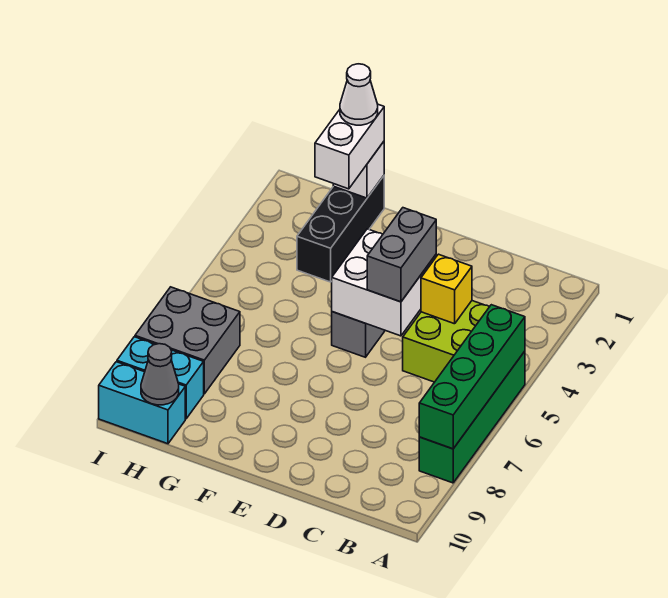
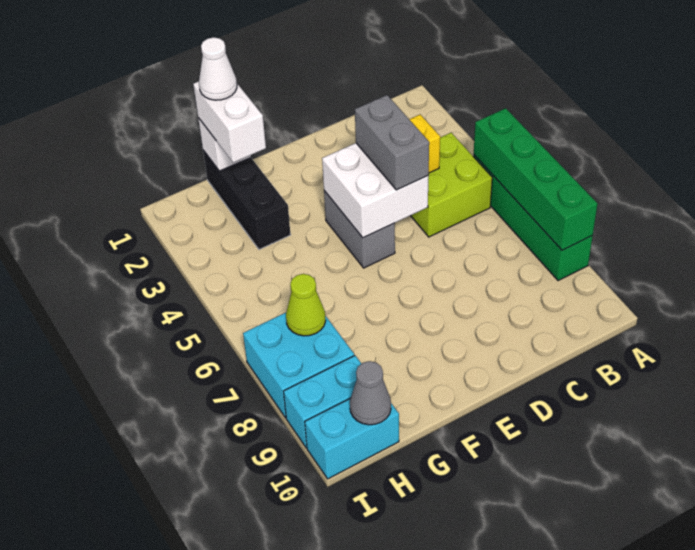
grey brick H7:I8 level 1 -> cyan brick H7:I8 level 1
none -> lime cone H7 level 2

